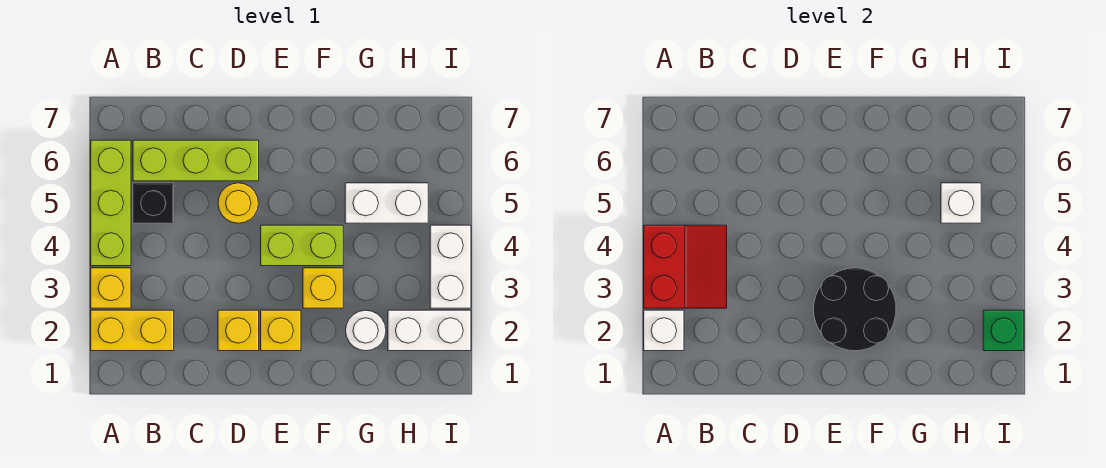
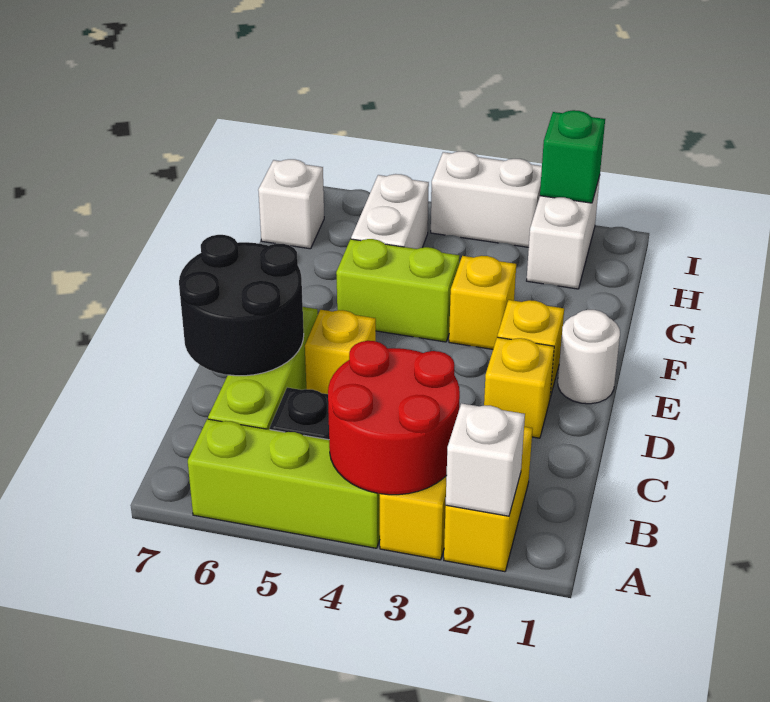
red slope A3:B4 level 2 top A -> red round brick A3:B4 level 2
yellow round brick D5 level 1 -> yellow brick D5 level 1
black round brick E2:F3 level 2 -> black round brick C6:D7 level 2
lime brick E4:F4 level 1 -> lime brick F4:F5 level 1
white round brick G2 level 1 -> white round brick E1 level 1
white brick H5 level 2 -> white brick H7 level 1

